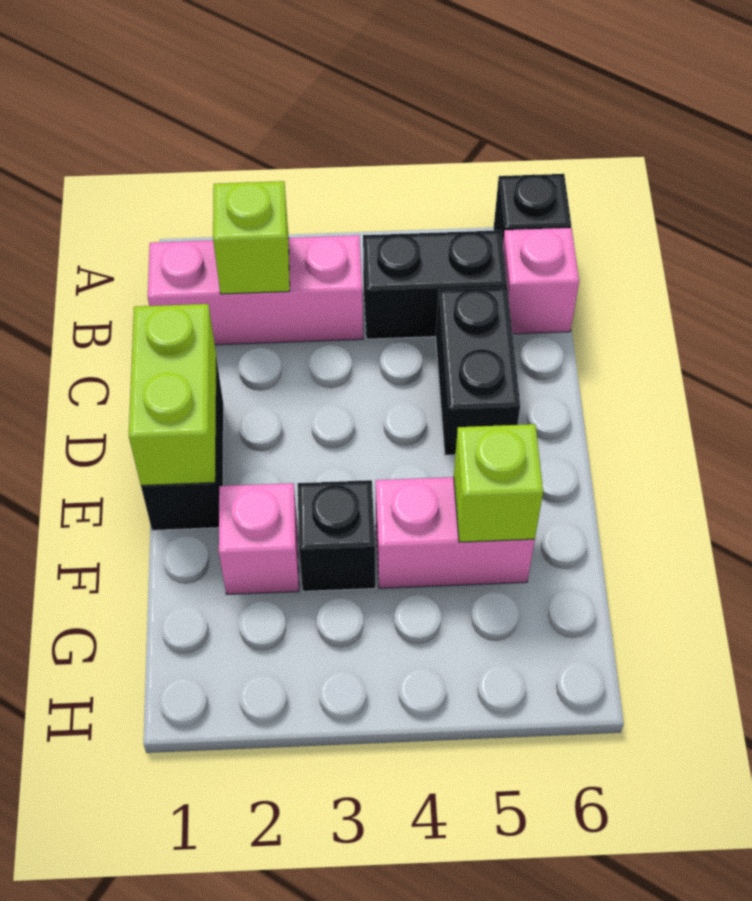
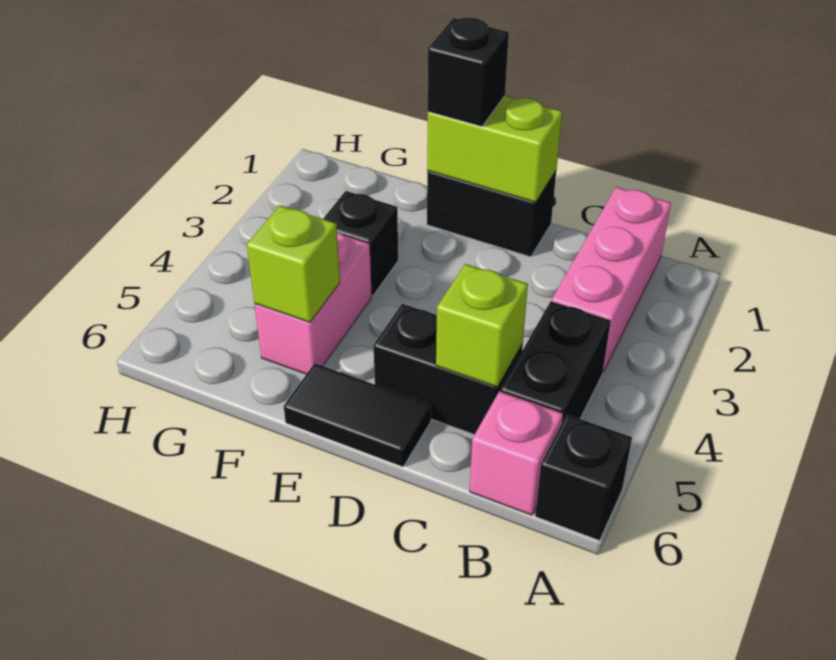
lime brick B2 level 2 -> lime brick C5 level 2
none -> black tile D6:E6 level 1
none -> black brick E1 level 3
pink brick F2 level 1 -> none

